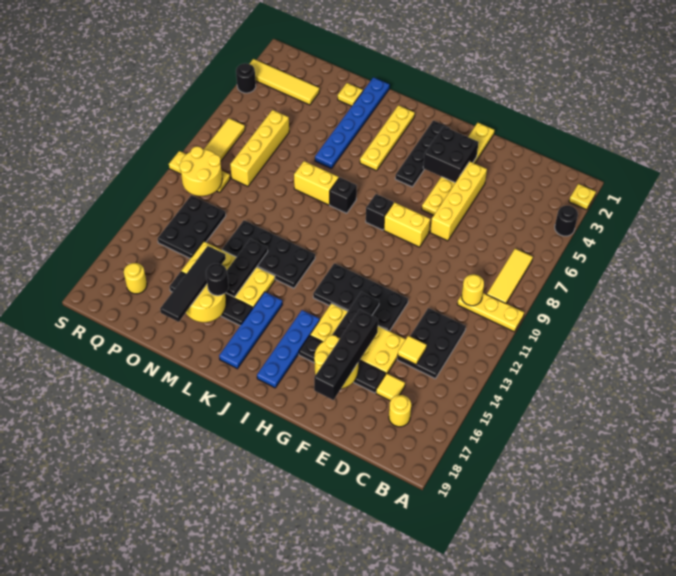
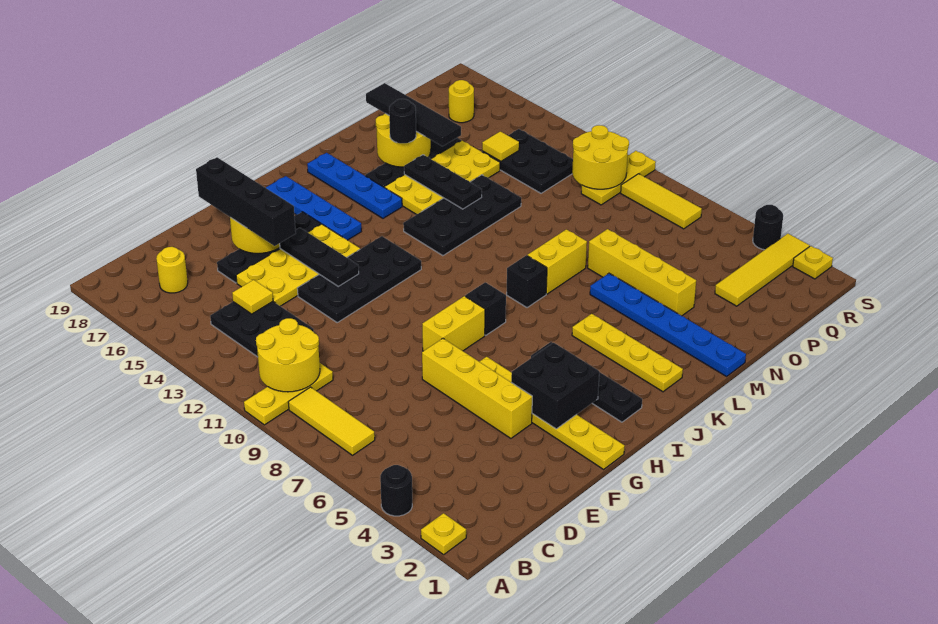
yellow round brick C10 level 2 -> yellow round brick B10:C11 level 2
yellow tile D16 level 1 -> yellow tile P14 level 2
yellow plate N2 level 1 -> yellow plate S2 level 1
yellow brick P6:P9 level 1 -> yellow brick N4:N7 level 1

